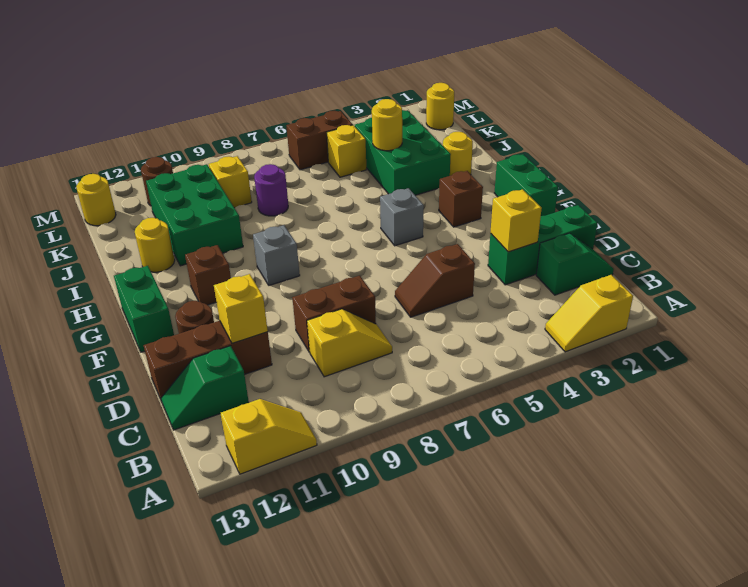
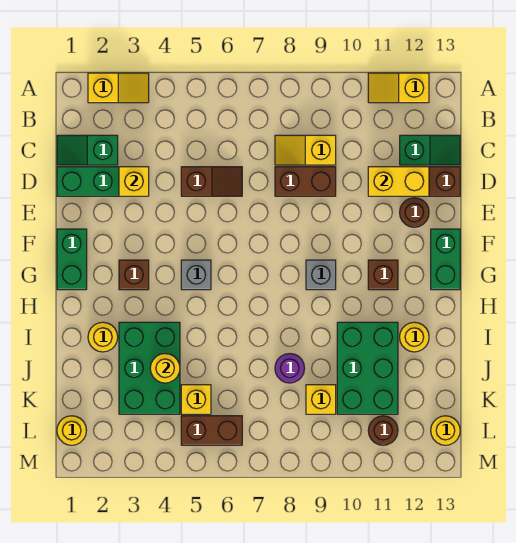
yellow brick D11 level 2 -> yellow brick D11:D12 level 2

